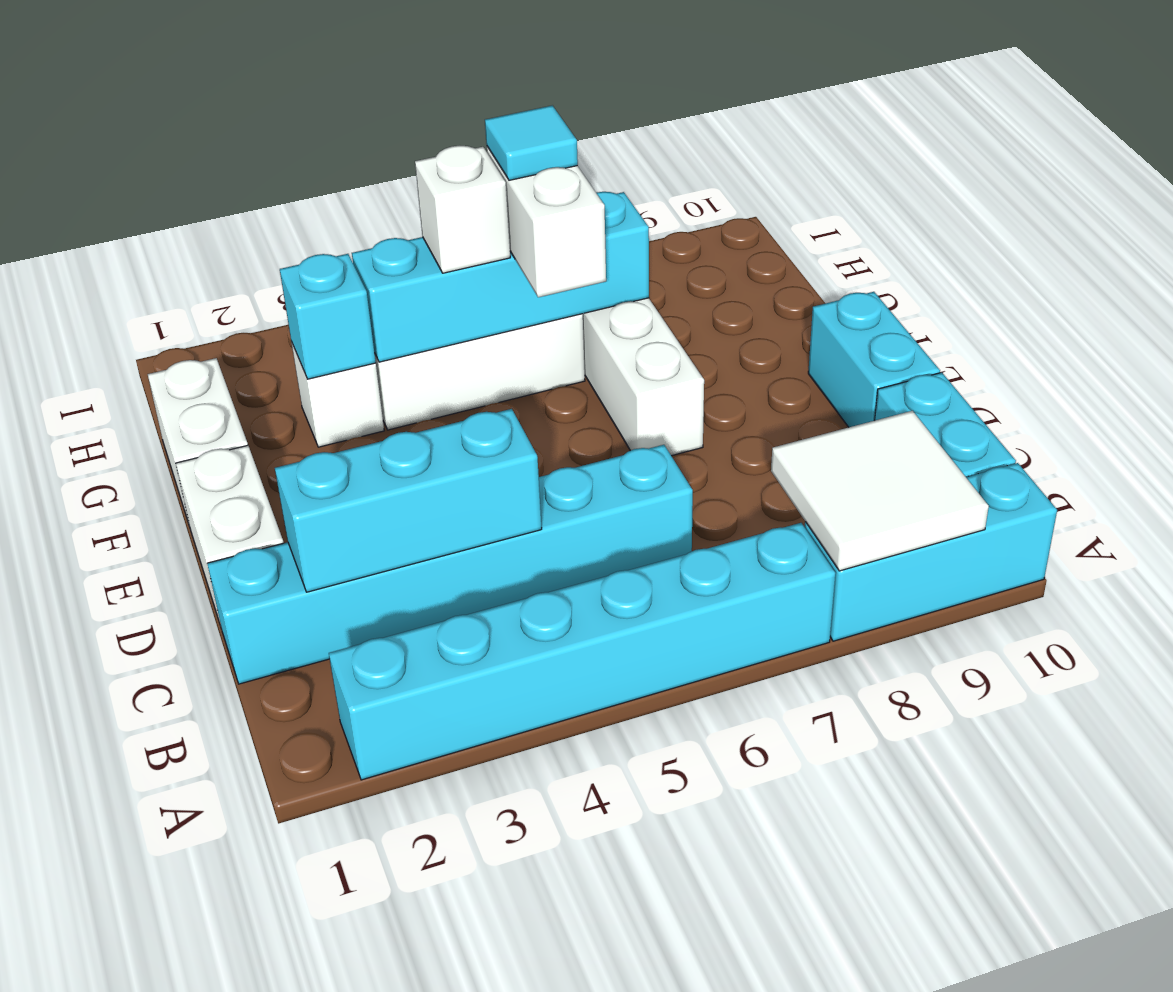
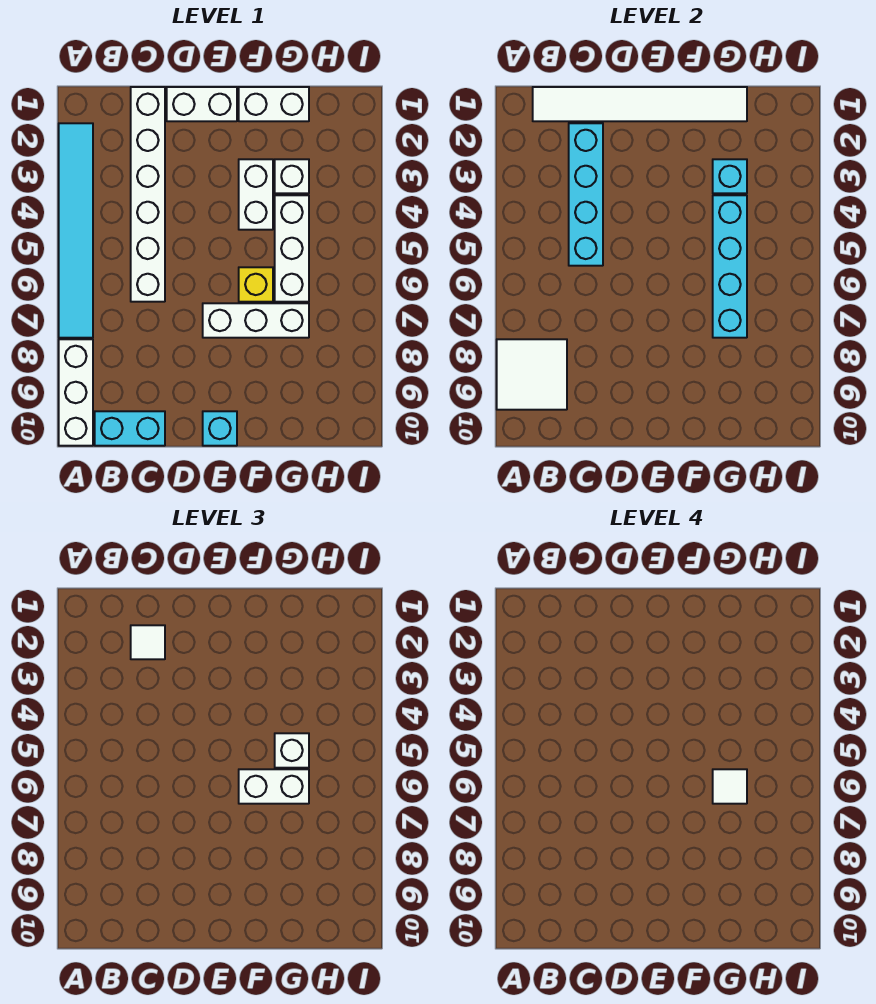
cyan brick A2:A7 level 1 -> cyan tile A2:A7 level 1
cyan brick A8:A10 level 1 -> white brick A8:A10 level 1
none -> white tile B1:G1 level 2
cyan brick C1:C6 level 1 -> white brick C1:C6 level 1
cyan brick C2:C4 level 2 -> cyan brick C2:C5 level 2
none -> white tile C2 level 3
cyan brick D10:E10 level 1 -> cyan brick E10 level 1
none -> white brick F3:F4 level 1
none -> yellow brick F6 level 1
cyan tile G6 level 4 -> white tile G6 level 4

